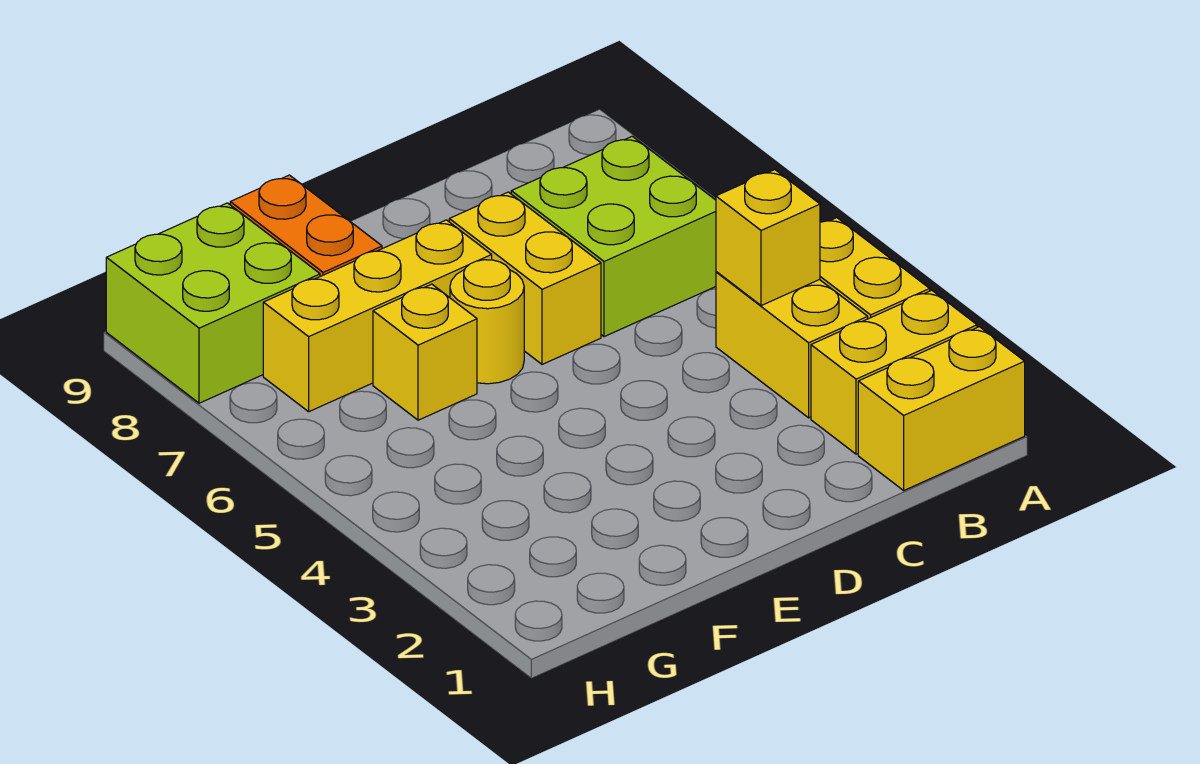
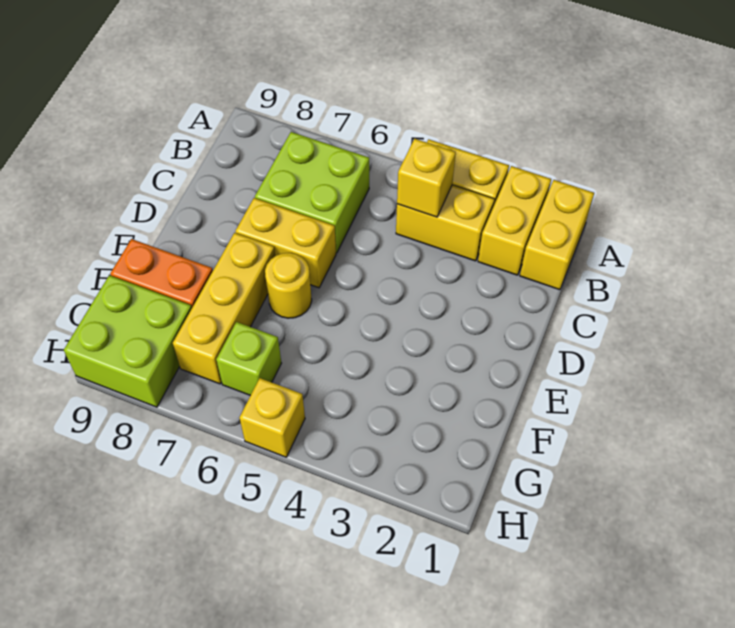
yellow brick F6 level 1 -> yellow brick H5 level 1
none -> lime brick G6 level 1

